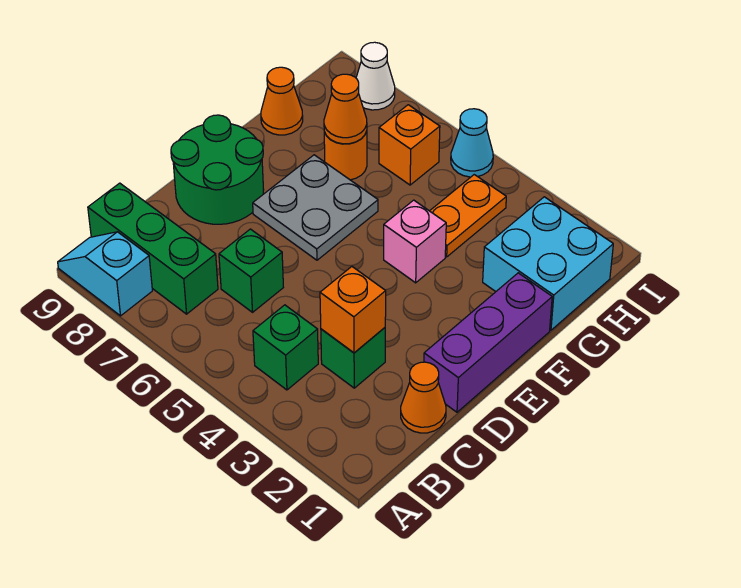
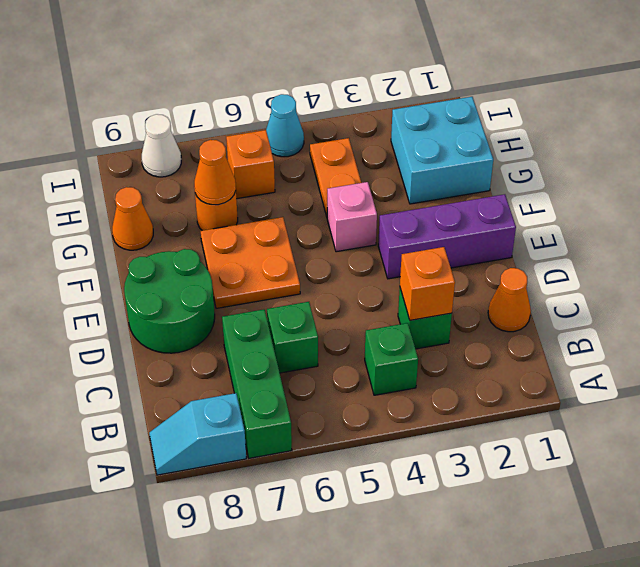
green brick B7:B9 level 1 -> green brick A7:C7 level 1
purple brick D1:F1 level 1 -> purple brick E1:E3 level 1
grey plate E6:F7 level 1 -> orange plate E6:F7 level 1

